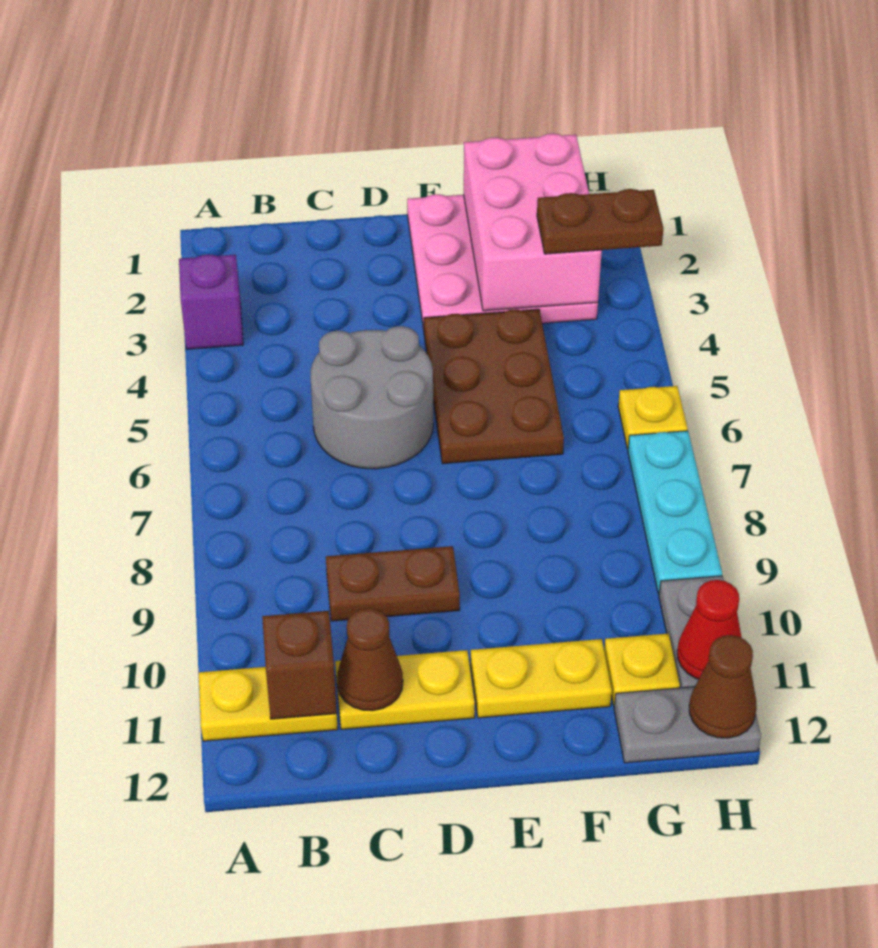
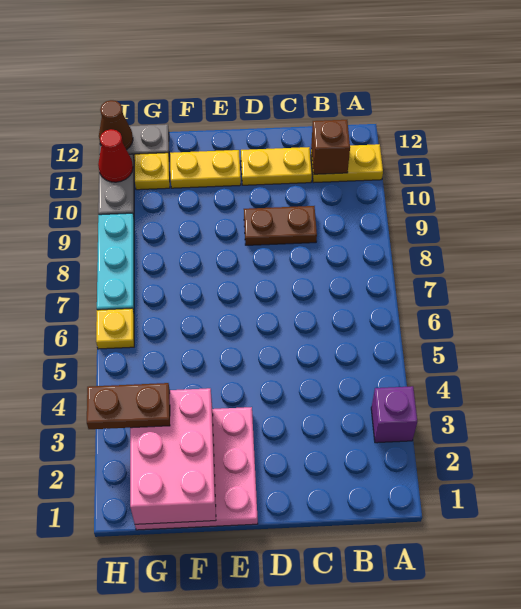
grey round brick C5:D6 level 1 -> none
brown cone C11 level 2 -> none
brown plate E4:F6 level 1 -> none

